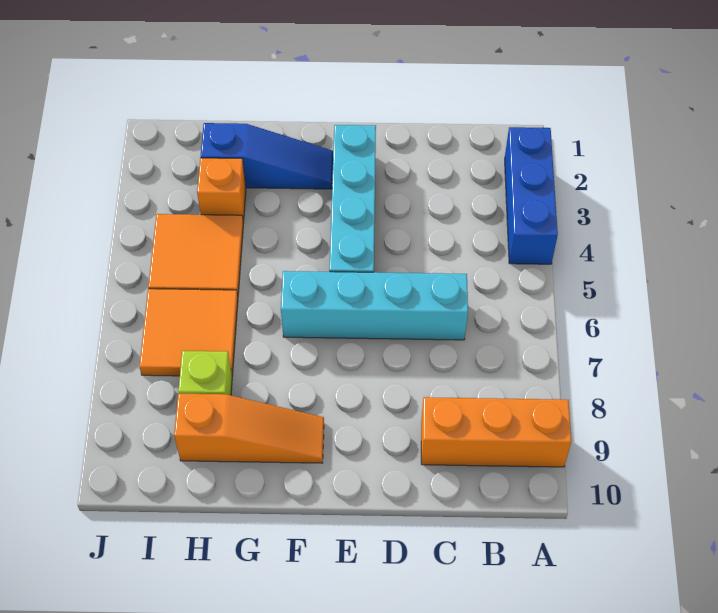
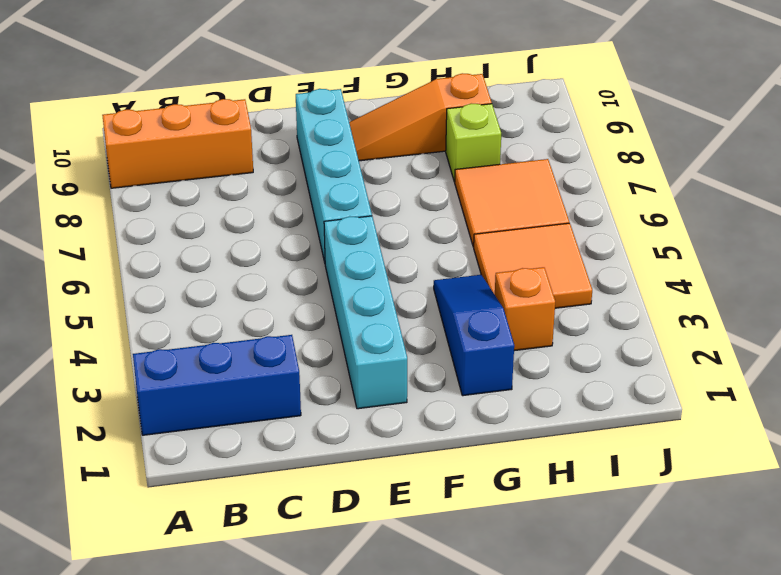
blue brick A2:A4 level 1 -> blue brick A2:C2 level 1
cyan brick C6:F6 level 1 -> cyan brick E6:E9 level 1
blue slope F2:H2 level 1 top H -> blue slope G2:G4 level 1 top 2

